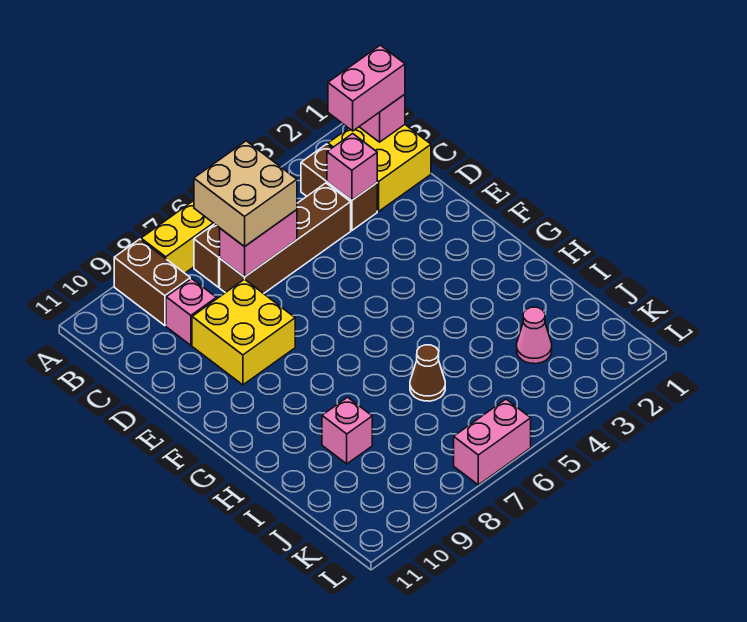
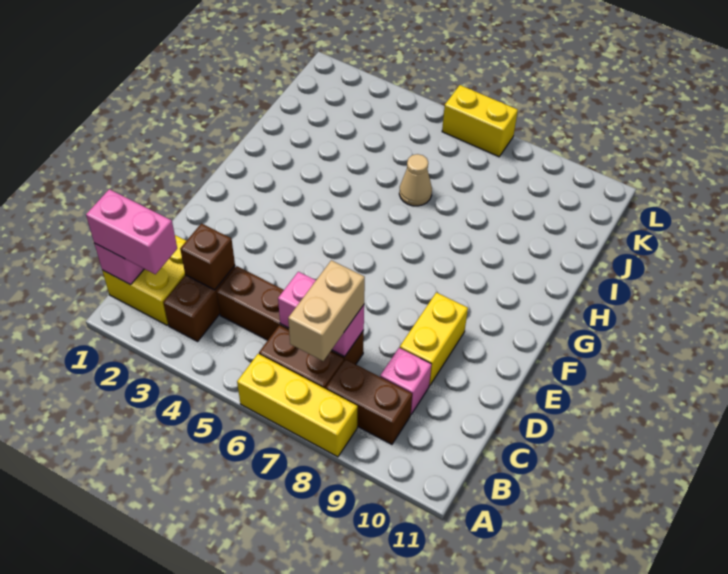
brown brick A9:B9 level 1 -> brown brick B8:B9 level 1
tan brick B6:C7 level 3 -> tan brick B7:C7 level 3
pink brick C3 level 2 -> brown brick C3 level 2
yellow brick D8:E9 level 1 -> yellow brick D9:E9 level 1
brown cone I6 level 1 -> tan cone I6 level 1
pink brick I9 level 1 -> none
pink cone J3 level 1 -> none
pink brick L6:L7 level 1 -> yellow brick L6:L7 level 1

